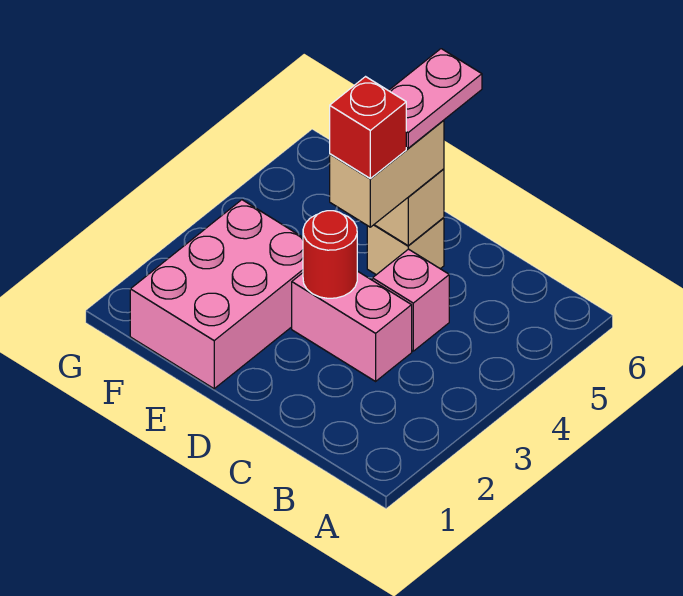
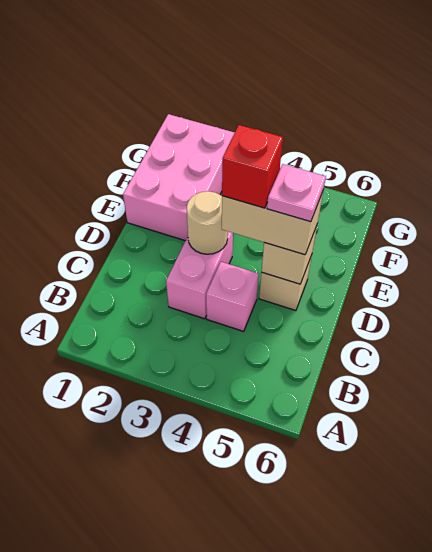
red round brick D3 level 2 -> tan round brick D3 level 2
pink plate D5:D6 level 4 -> pink plate D5 level 4
pink brick E1:F3 level 1 -> pink brick E1:G2 level 1

